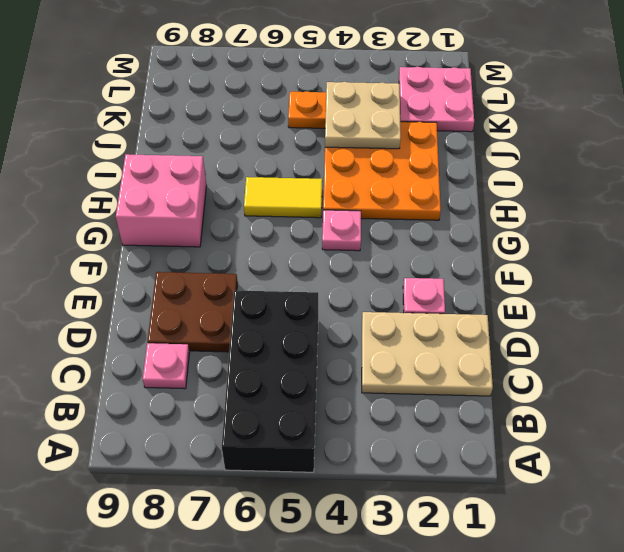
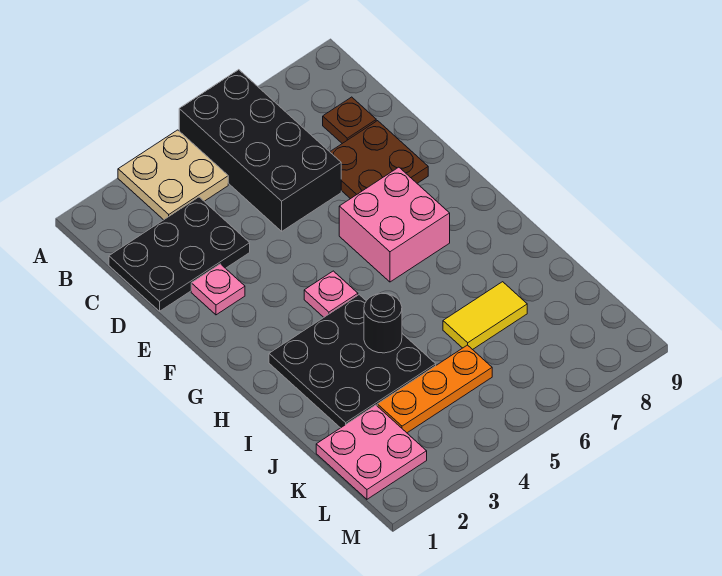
tan plate C1:D3 level 1 -> black plate C1:D3 level 1
pink plate C8 level 1 -> brown plate C8 level 1
pink brick G8:H9 level 1 -> pink brick F6:G7 level 1
orange plate H2:J4 level 1 -> black plate H2:J4 level 1
yellow tile H5:H6 level 1 -> yellow tile J6:J7 level 1
none -> black round brick I4 level 2
tan plate J3:K4 level 2 -> tan plate A3:B4 level 1

